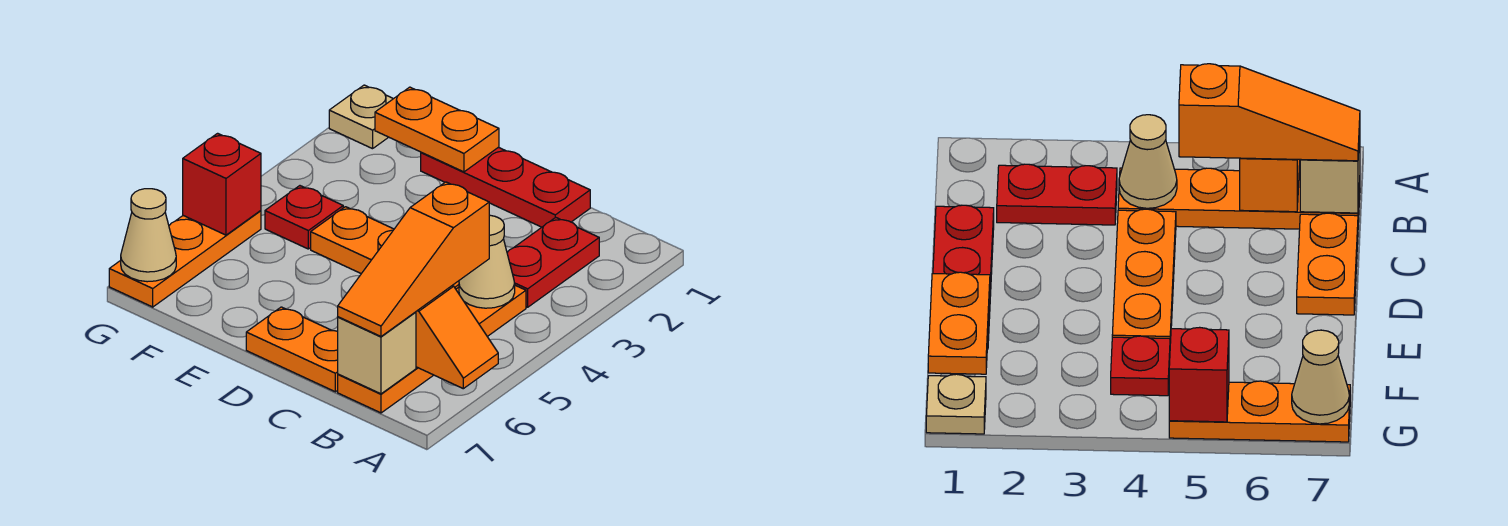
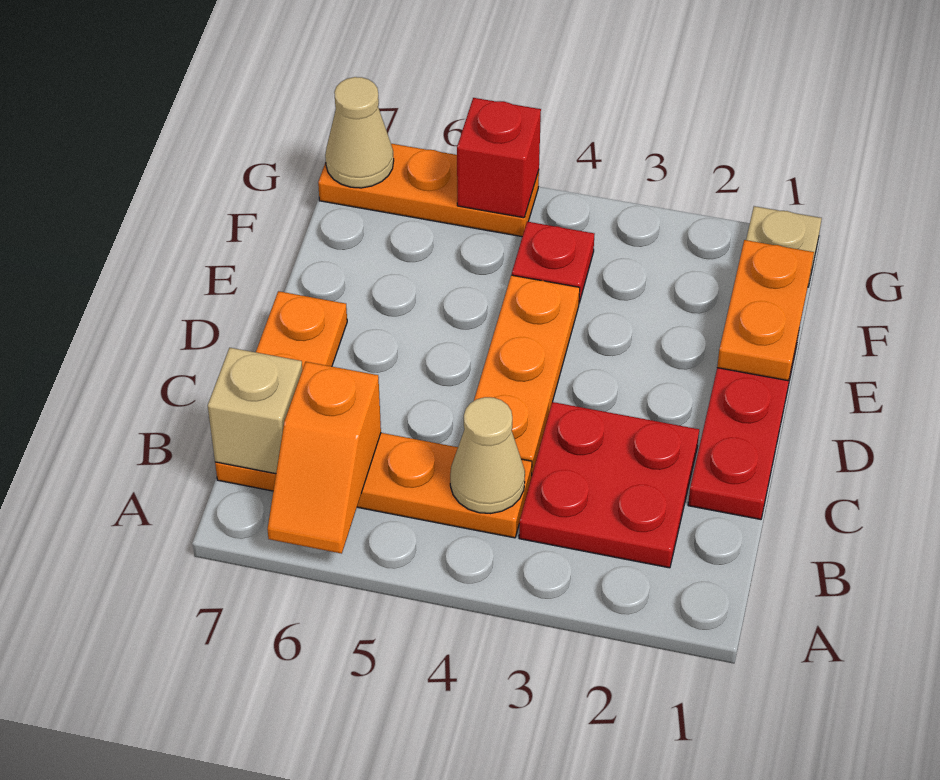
red plate B2:B3 level 1 -> red plate B2:C3 level 1
orange slope B5:B7 level 3 top 5 -> none

